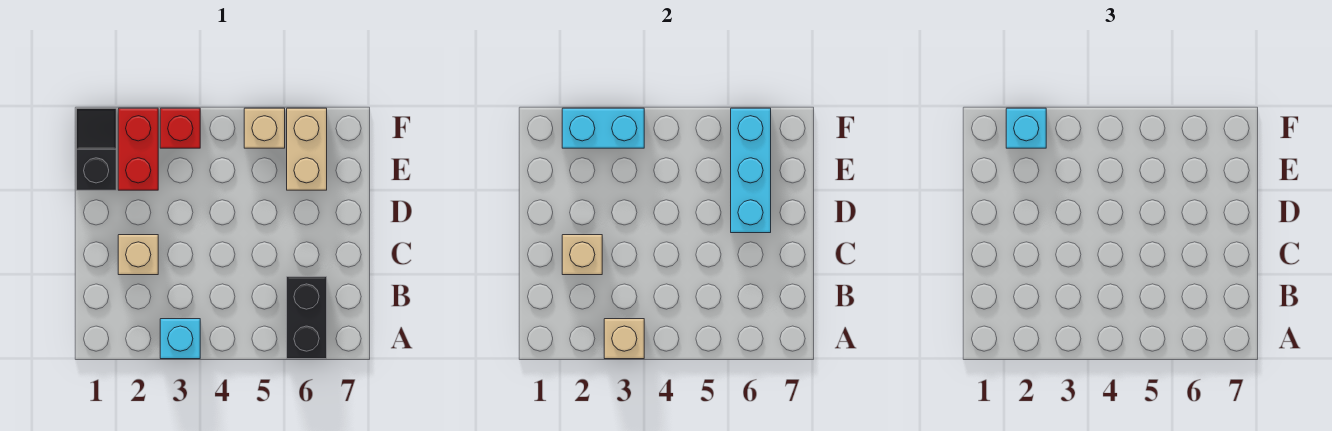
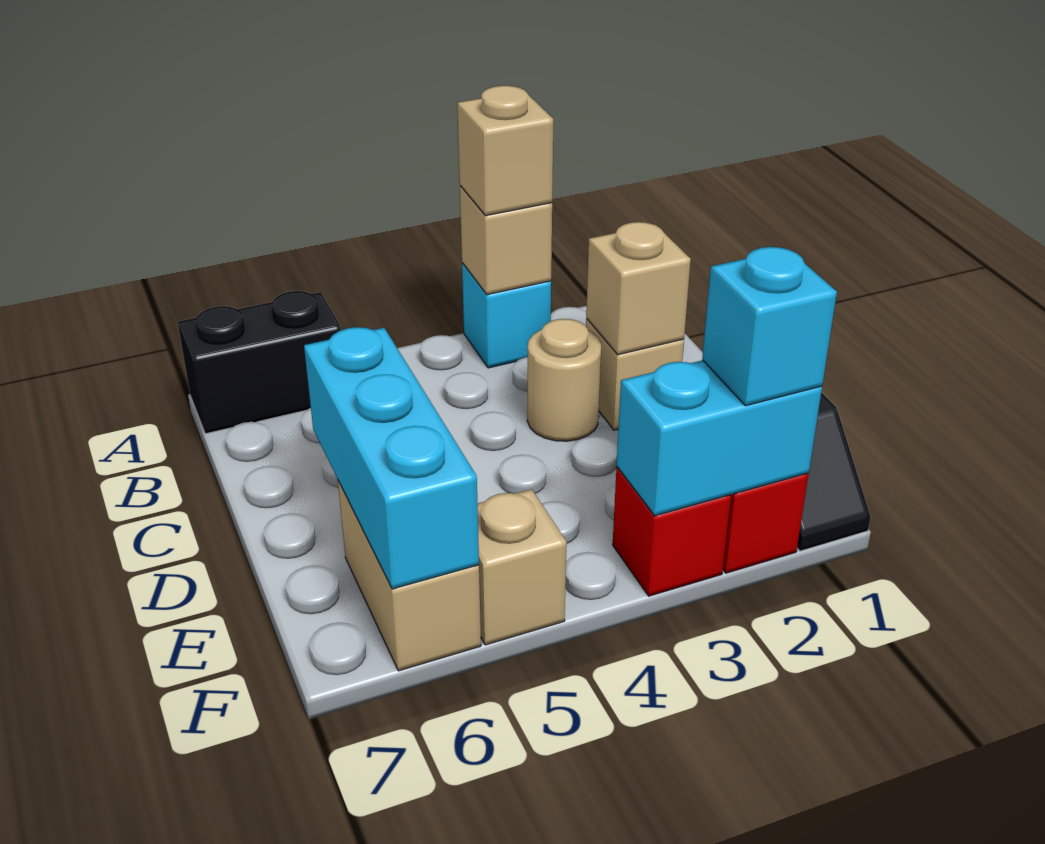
none -> tan brick A3 level 3
black brick A6:B6 level 1 -> black brick A6:A7 level 1
none -> tan round brick C3 level 1

